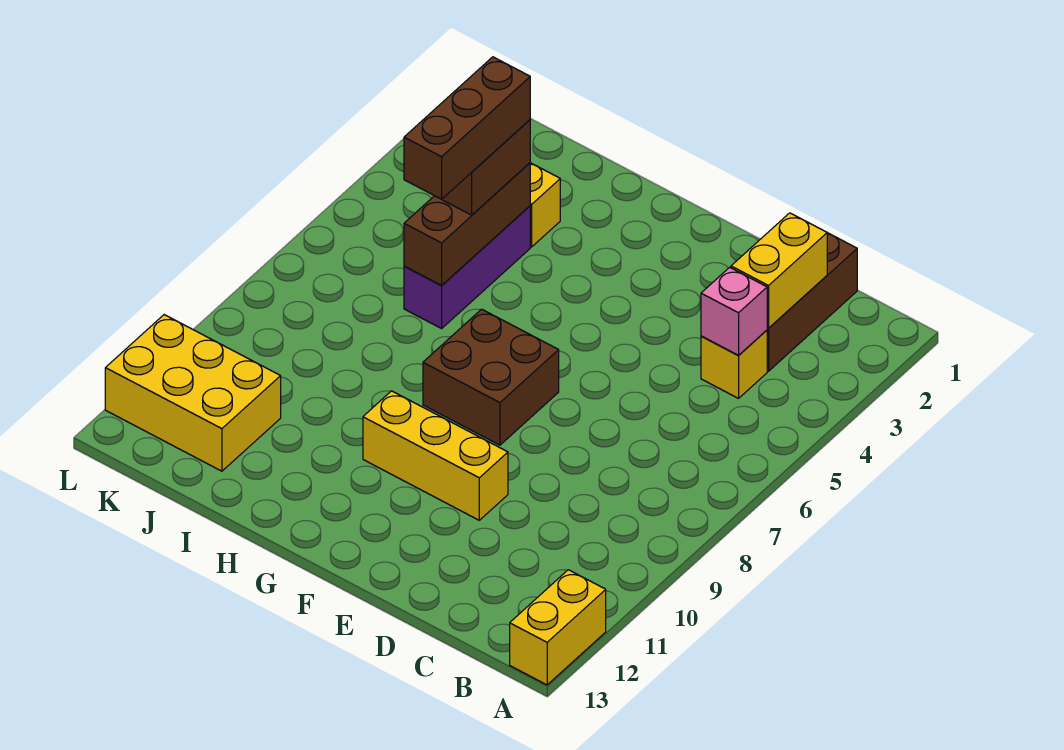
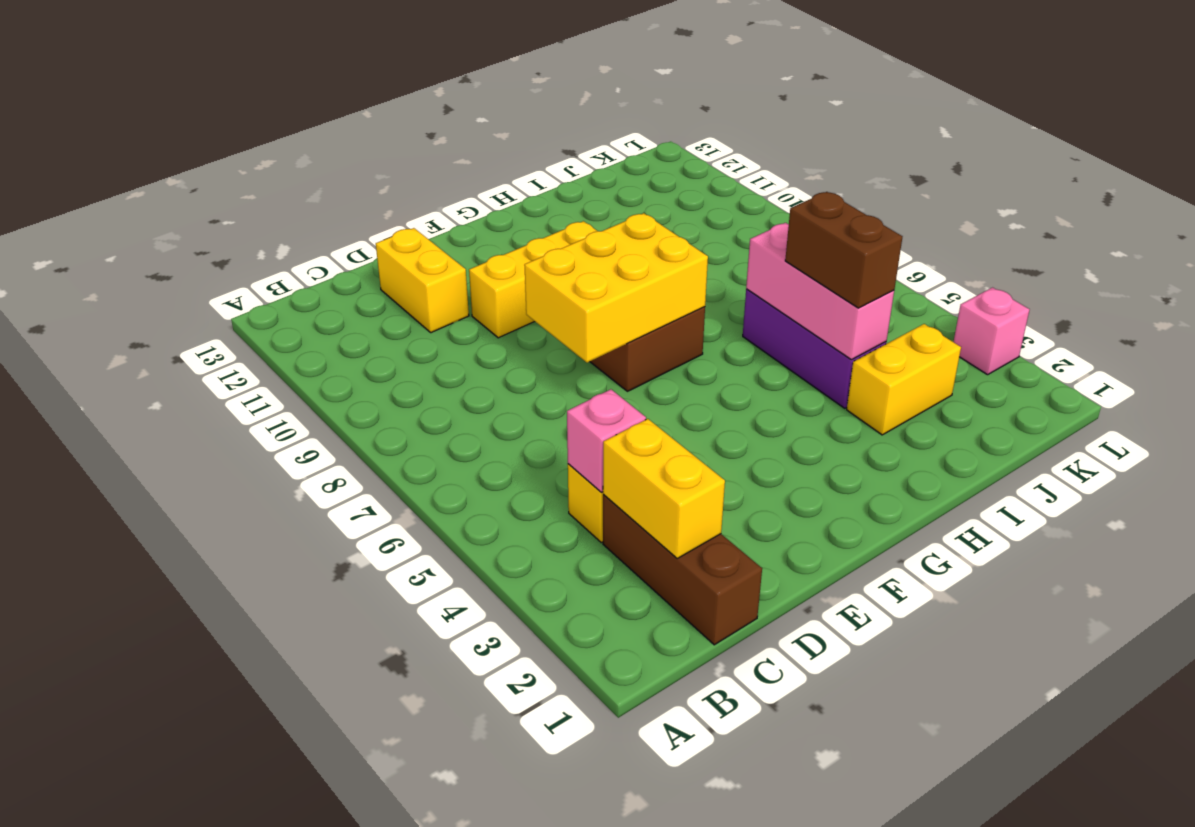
yellow brick A12:A13 level 1 -> yellow brick D11:D12 level 1
brown brick I4:I6 level 2 -> pink brick I4:I6 level 2
brown brick I4:I6 level 4 -> none
yellow brick J11:L12 level 1 -> yellow brick E7:G8 level 2
none -> pink brick L3 level 1

